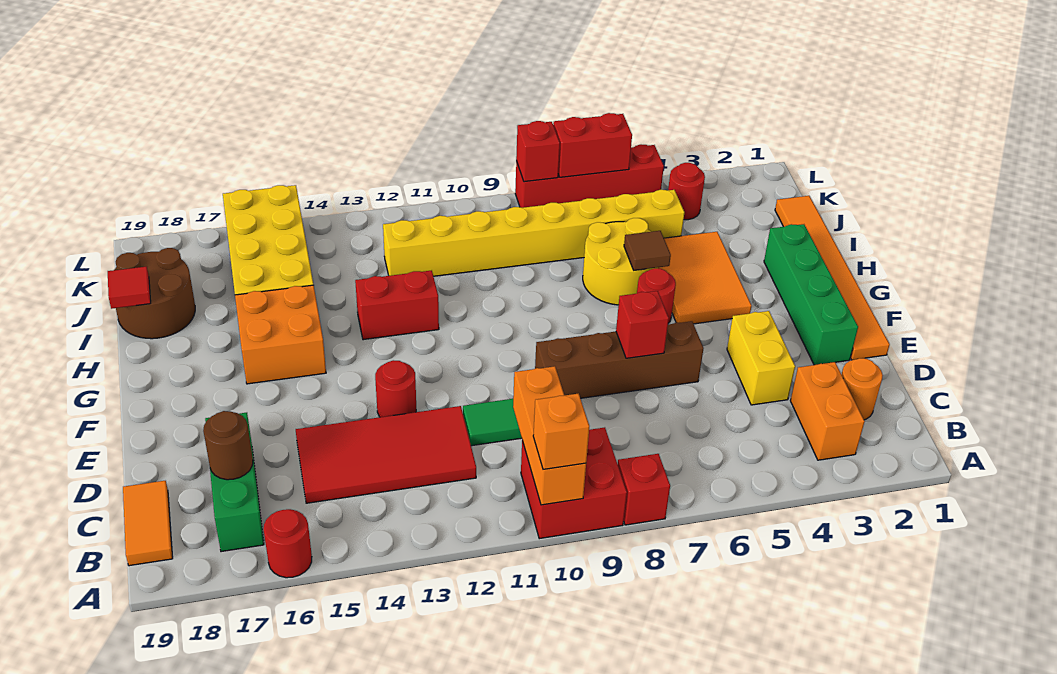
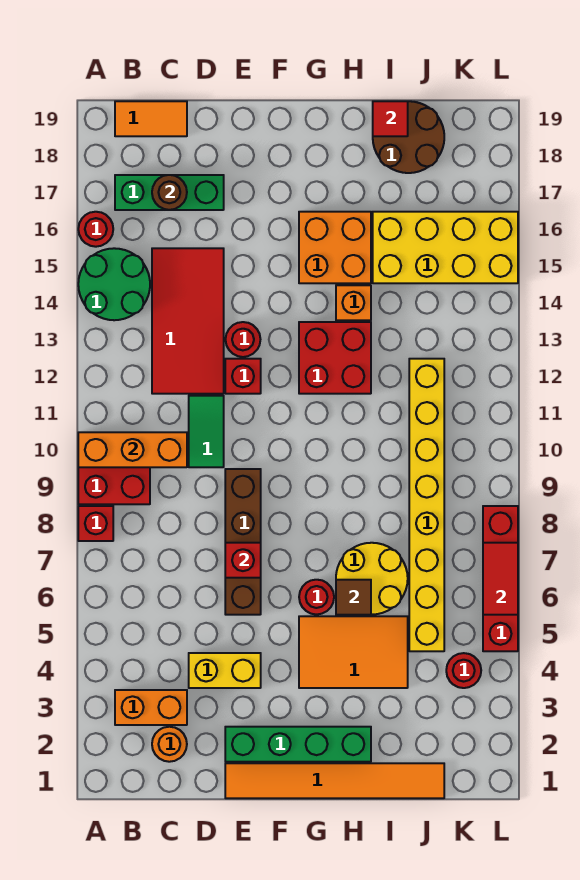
orange brick A10 level 3 -> orange brick H14 level 1
none -> green round brick A14:B15 level 1
red brick H12:H13 level 1 -> red brick G12:H13 level 1
red brick L6:L7 level 2 -> red tile L6:L7 level 2
red brick L8 level 2 -> red brick E12 level 1

